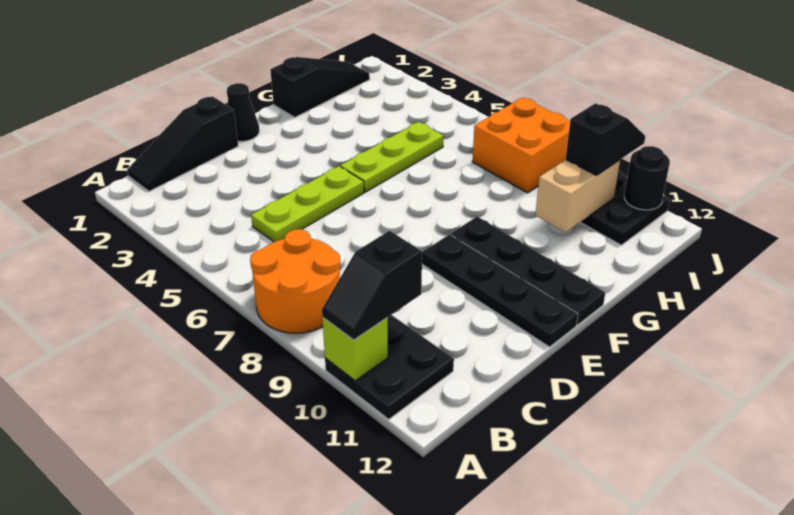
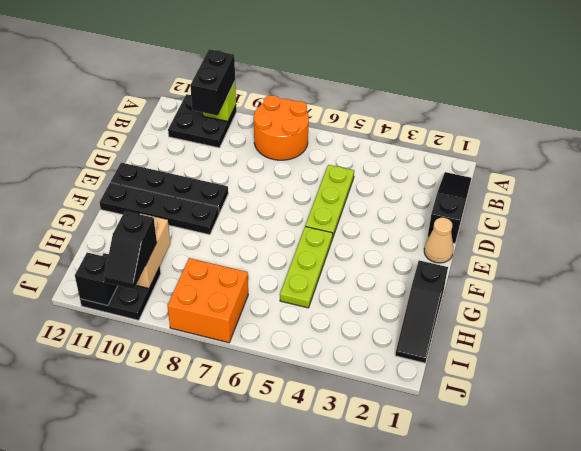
black slope A10:B10 level 3 top B -> black brick A10:B10 level 3
black cone E1 level 1 -> tan cone E1 level 1
black round brick J11 level 2 -> black brick J11 level 2

